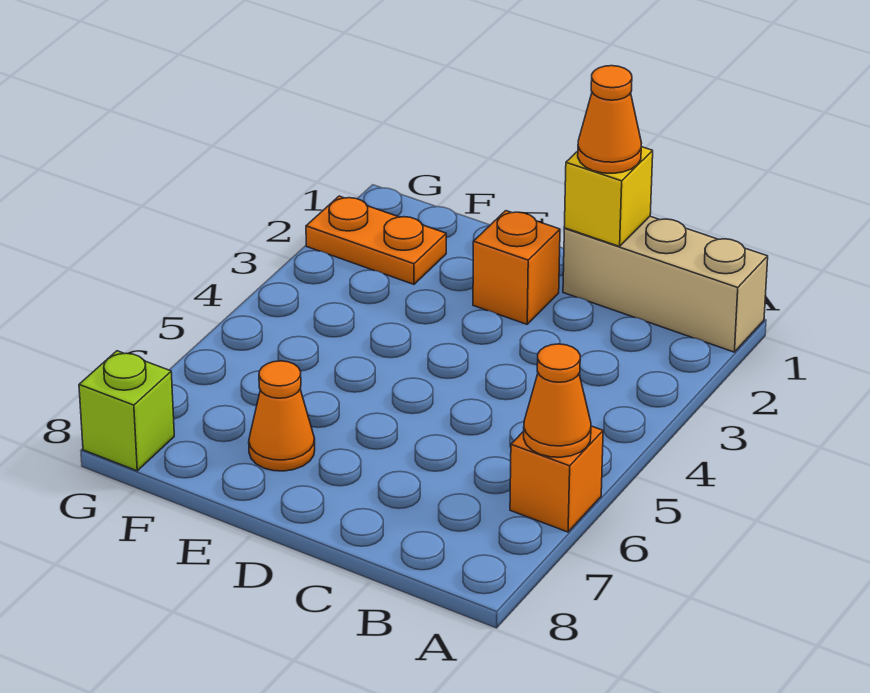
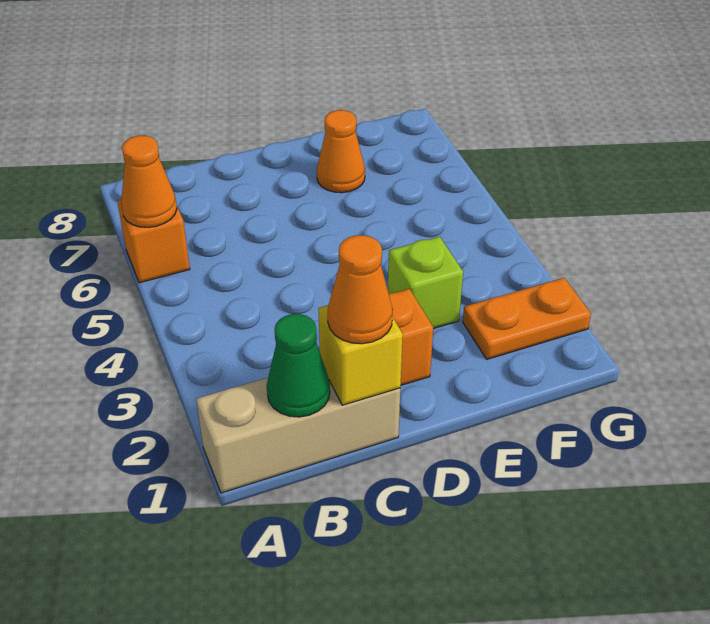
none -> green cone B1 level 2
lime brick G8 level 1 -> lime brick E3 level 1

